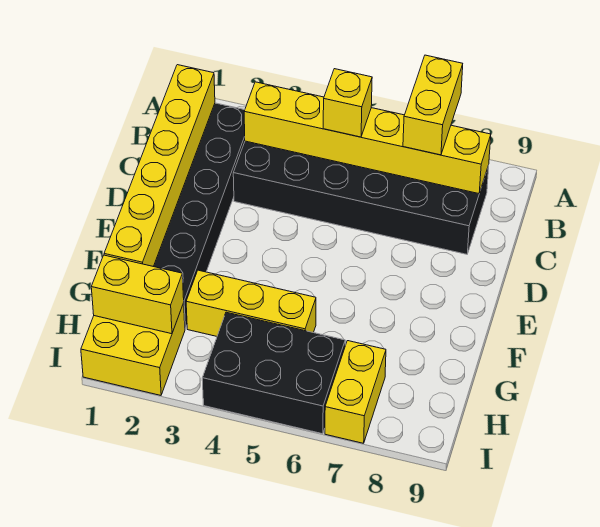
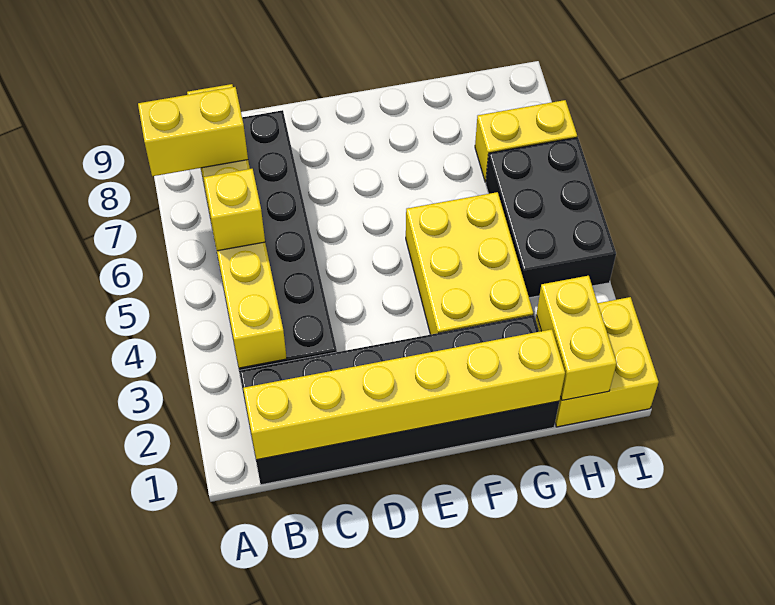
yellow brick G3:G5 level 1 -> yellow brick F3:G5 level 1

